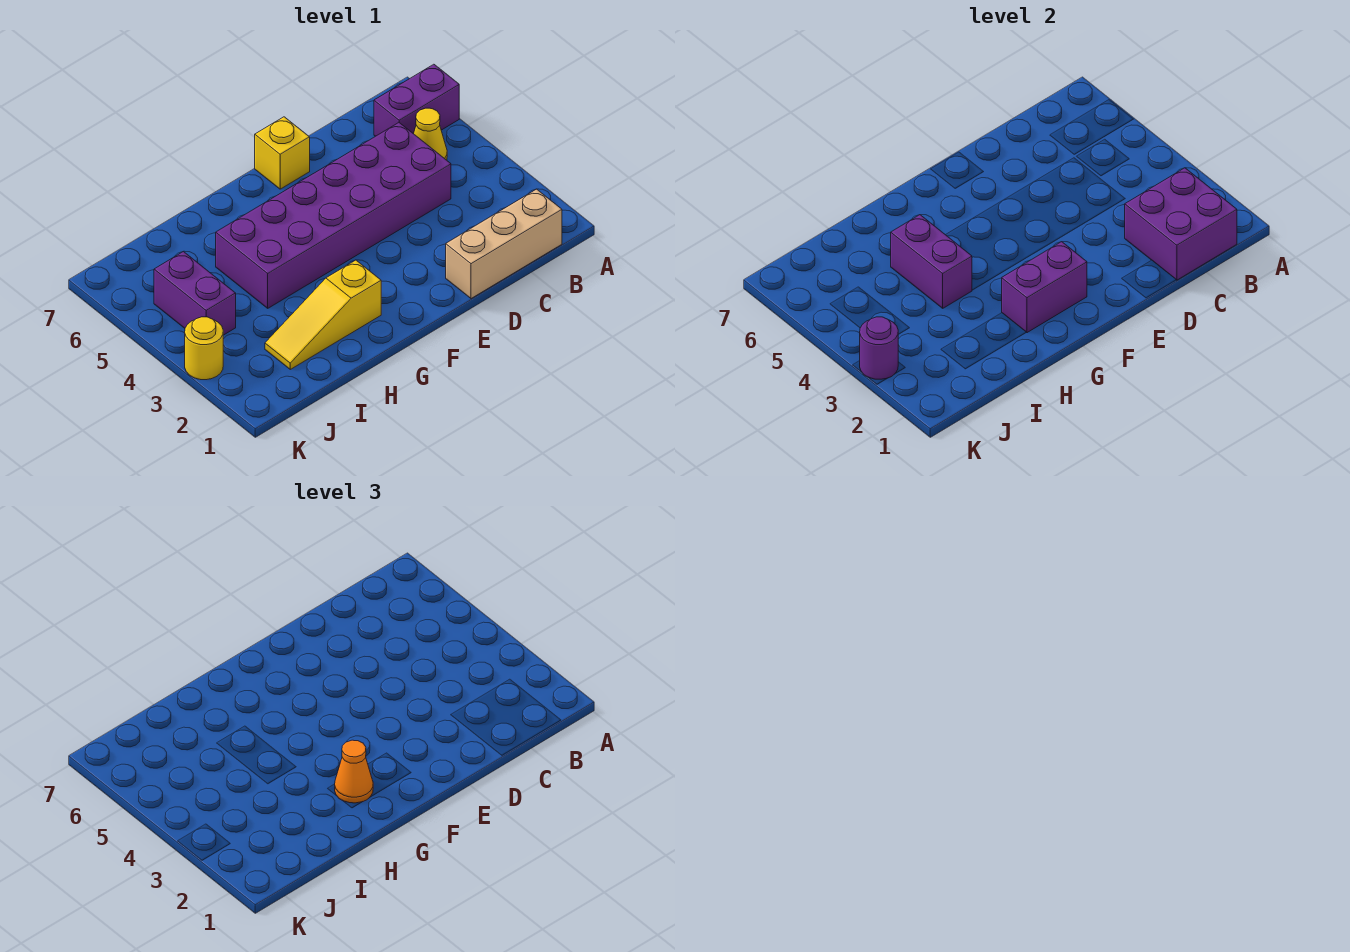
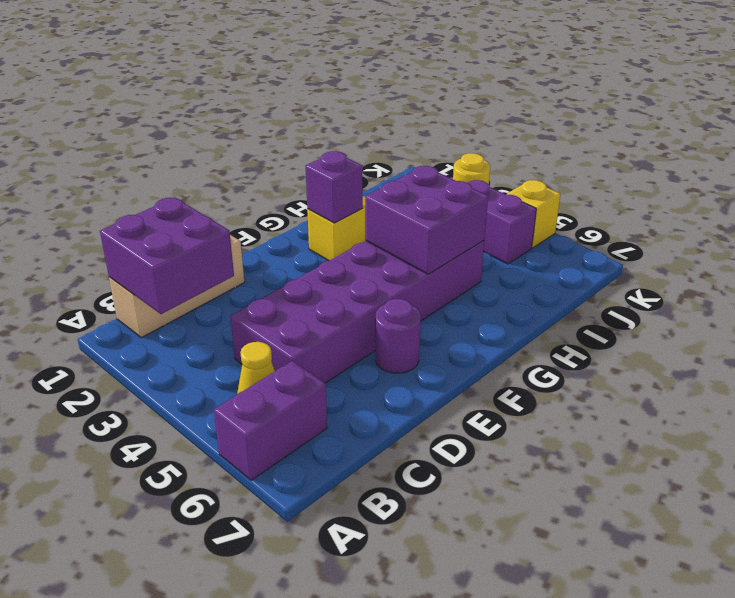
yellow brick E7 level 1 -> yellow brick K5 level 1
purple brick F2:G2 level 2 -> purple brick G2 level 2
orange cone G2 level 3 -> none
purple brick H4:H5 level 2 -> purple brick G4:H5 level 2
purple round brick K3 level 2 -> purple round brick E6 level 1

